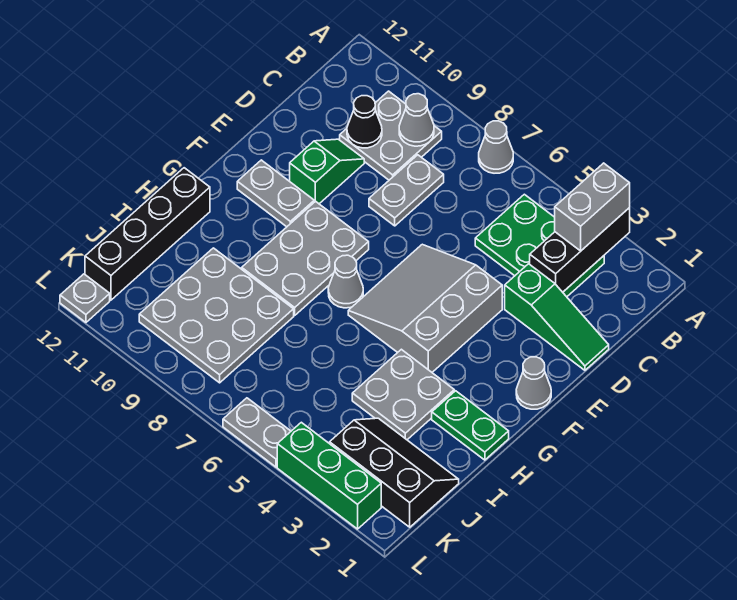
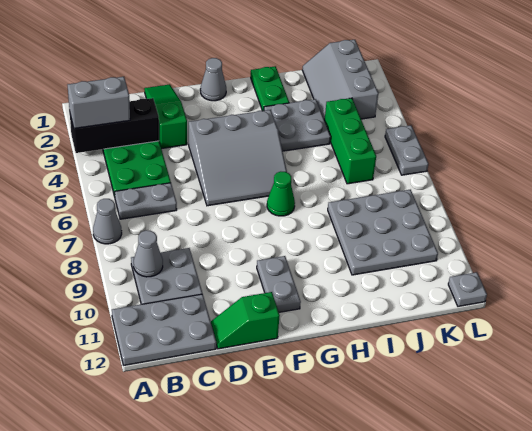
grey plate C8:D8 level 1 -> grey plate B6:C6 level 1
black cone C10 level 2 -> none
green slope D10:E10 level 1 top E -> green slope D12:E12 level 1 top E
grey plate F8:H9 level 1 -> grey plate A11:C12 level 1
grey cone G7 level 1 -> green cone G7 level 1
black brick H12:K12 level 1 -> none
black slope J1:K3 level 1 top K -> grey slope J1:K3 level 1 top K
green brick L2:L4 level 1 -> green brick J4:J6 level 1

